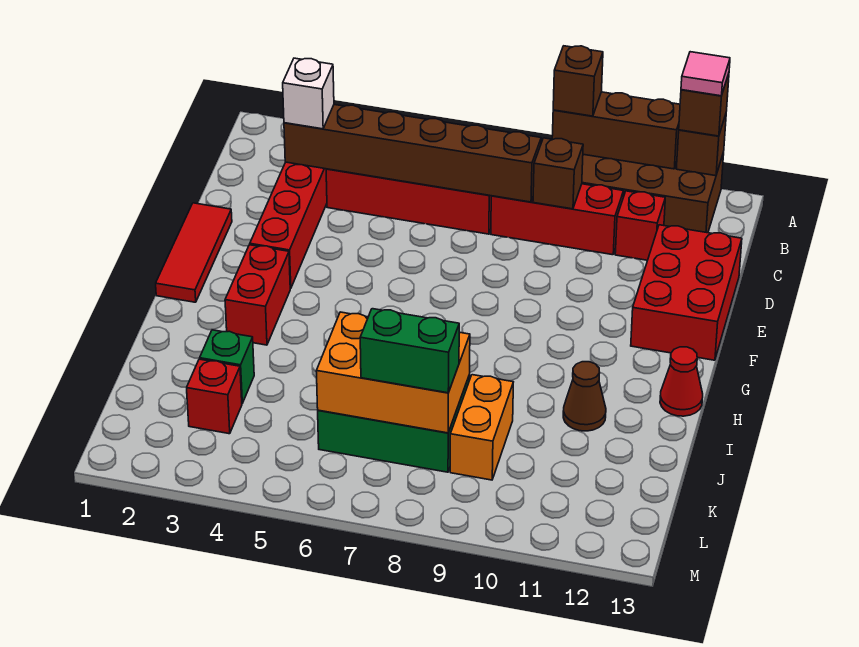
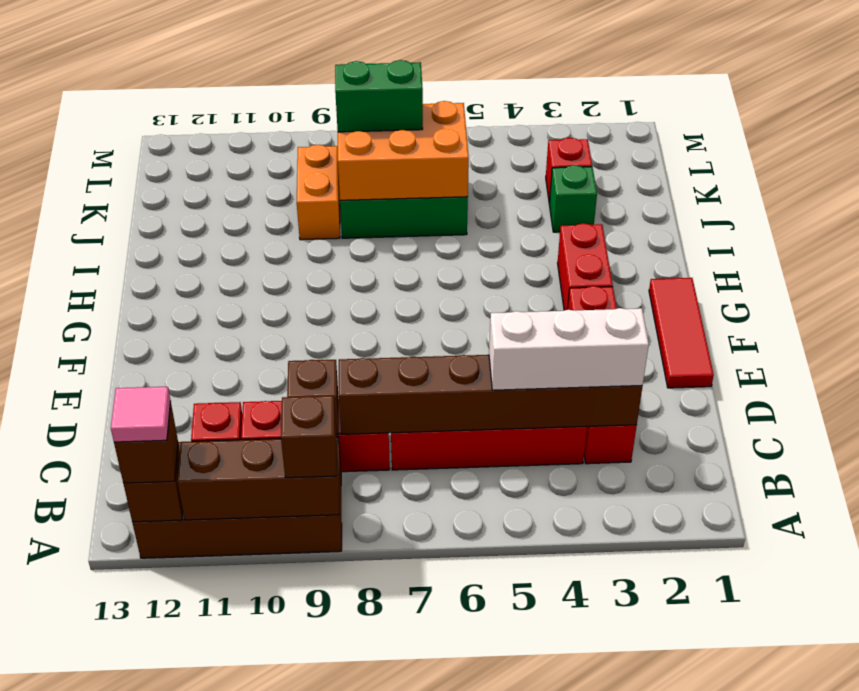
white brick C3 level 3 -> white brick C3:C5 level 3
red brick D12:F13 level 1 -> none
red cone H13 level 1 -> none
brown cone I11 level 1 -> none

